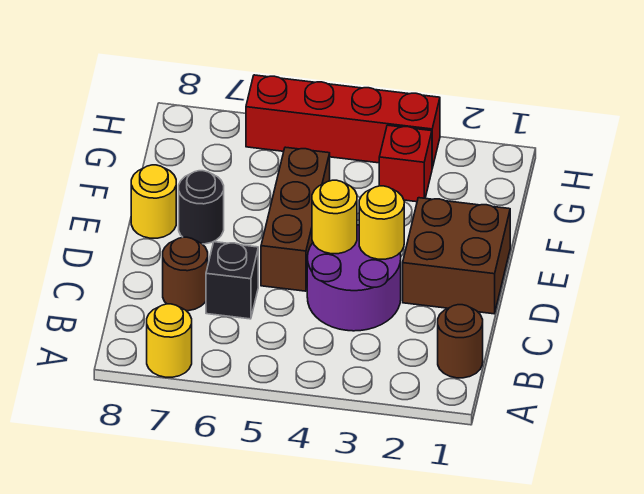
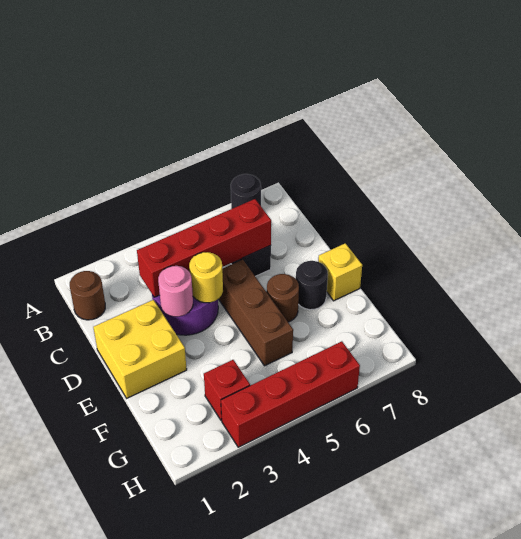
yellow round brick A7 level 1 -> black round brick A7 level 1
none -> red brick C3:C6 level 2
brown round brick C7 level 1 -> brown round brick E6 level 1
brown brick D1:E2 level 1 -> yellow brick D1:E2 level 1
yellow round brick D3 level 2 -> pink round brick D3 level 2
yellow round brick E8 level 1 -> yellow brick E8 level 1

